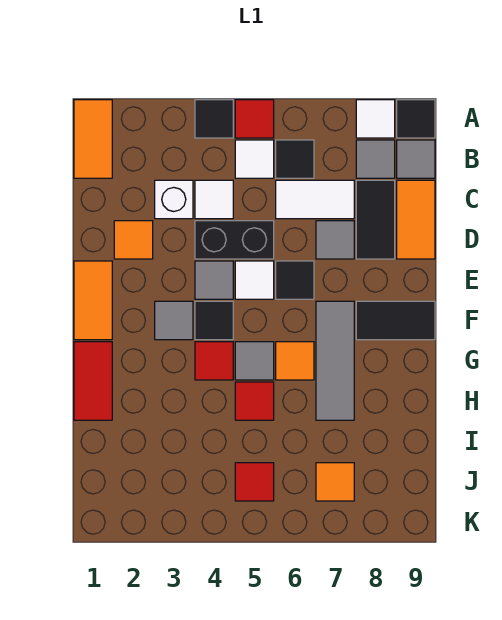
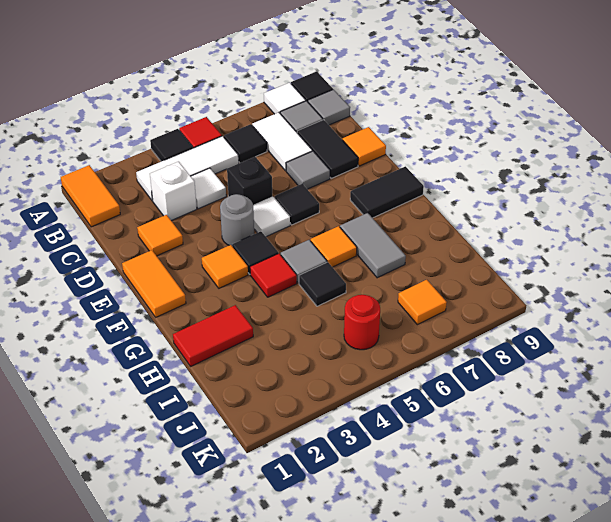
white tile B5 level 1 -> white tile B3:B5 level 1
white tile C6:C7 level 1 -> white tile B7:C7 level 1
orange tile C9:D9 level 1 -> orange tile D9 level 1
black brick D4:D5 level 1 -> black brick D5 level 1
grey tile E4 level 1 -> grey round brick E4 level 1
grey tile F3 level 1 -> orange tile F3 level 1
grey tile F7:H7 level 1 -> grey tile G7:H7 level 1
red tile G1:H1 level 1 -> red tile H1:H2 level 1
red tile H5 level 1 -> black tile H5 level 1
red tile J5 level 1 -> red round brick J5 level 1

